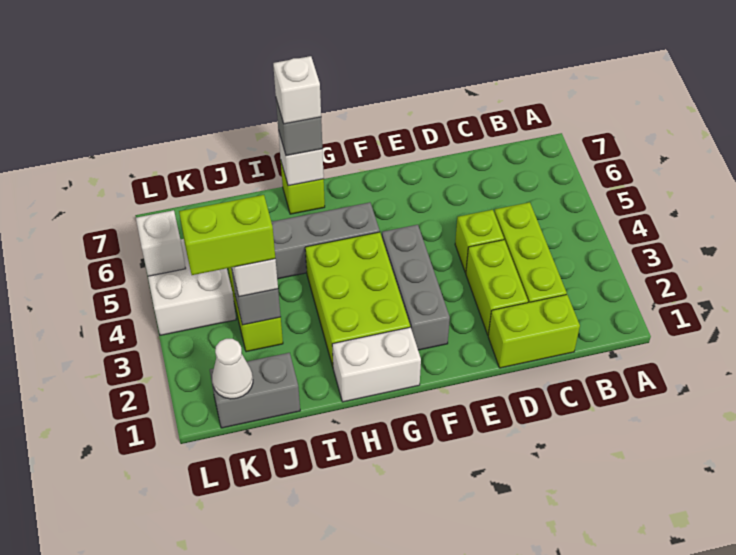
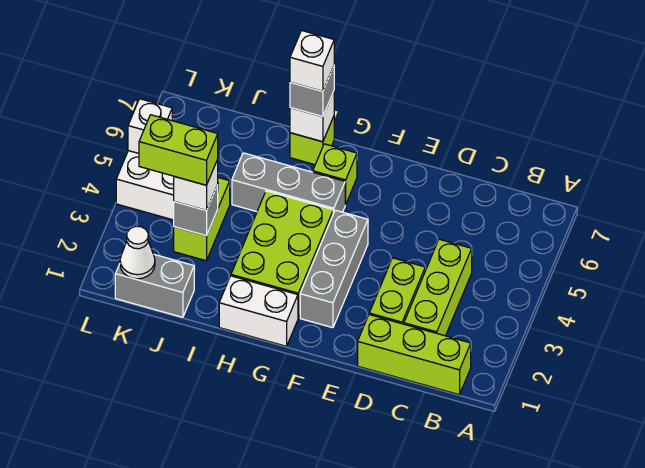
lime brick C1:D1 level 1 -> lime brick B1:D1 level 1
lime brick D4 level 1 -> lime brick G6 level 1

